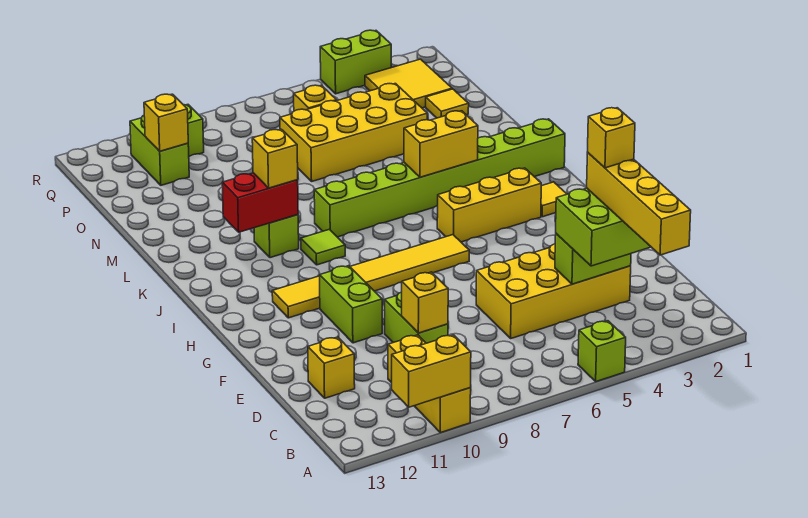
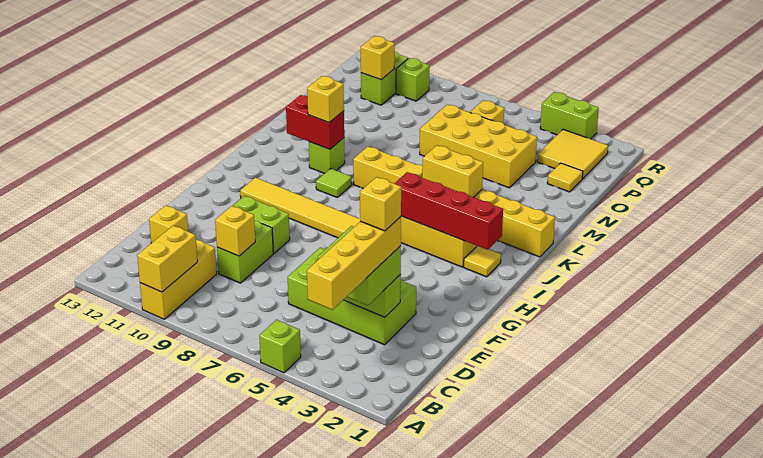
yellow brick A10:A11 level 2 -> yellow brick A10:B10 level 2
yellow brick D3:E6 level 1 -> lime brick D3:E6 level 1
lime brick F10:G10 level 1 -> lime brick F9:F10 level 1
none -> red brick I2:I5 level 2
lime brick K1:K8 level 1 -> yellow brick K1:K8 level 1

